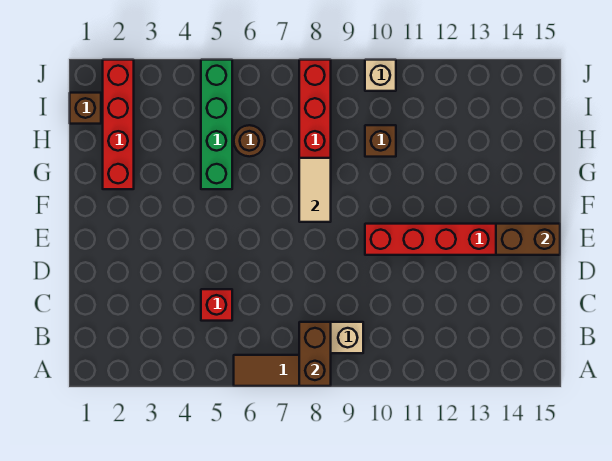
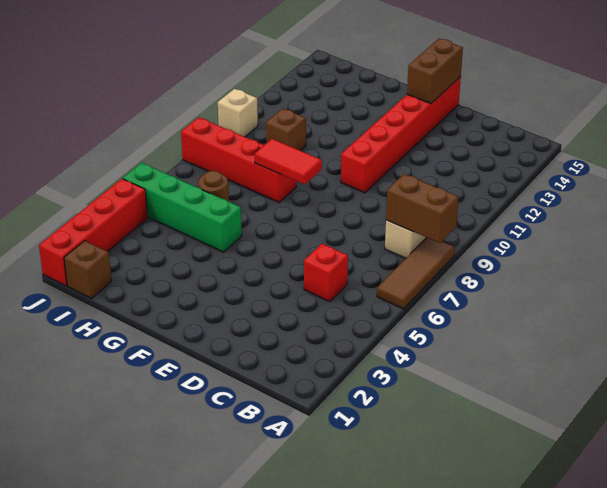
tan tile F8:G8 level 2 -> red tile F8:G8 level 2
red brick G2:J2 level 1 -> red brick J1:J4 level 1

